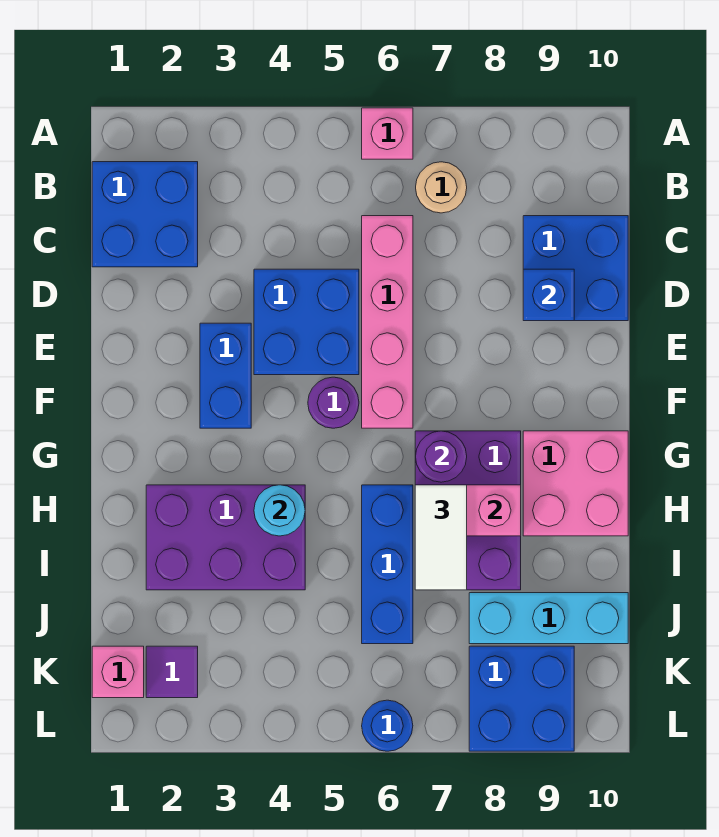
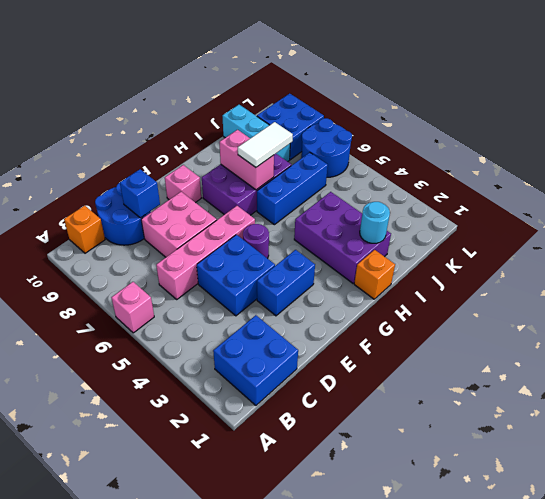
tan round brick B7 level 1 -> none
none -> orange brick B10 level 1
blue brick C9:D10 level 1 -> blue round brick C9:D10 level 1
purple round brick G7 level 2 -> none
pink brick G9:H10 level 1 -> pink brick D7:E8 level 1
none -> orange brick H1 level 1
cyan round brick H4 level 2 -> cyan round brick I2 level 2
pink brick K1 level 1 -> pink brick F9 level 1
purple tile K2 level 1 -> none
blue round brick L6 level 1 -> blue round brick K6:L7 level 1

